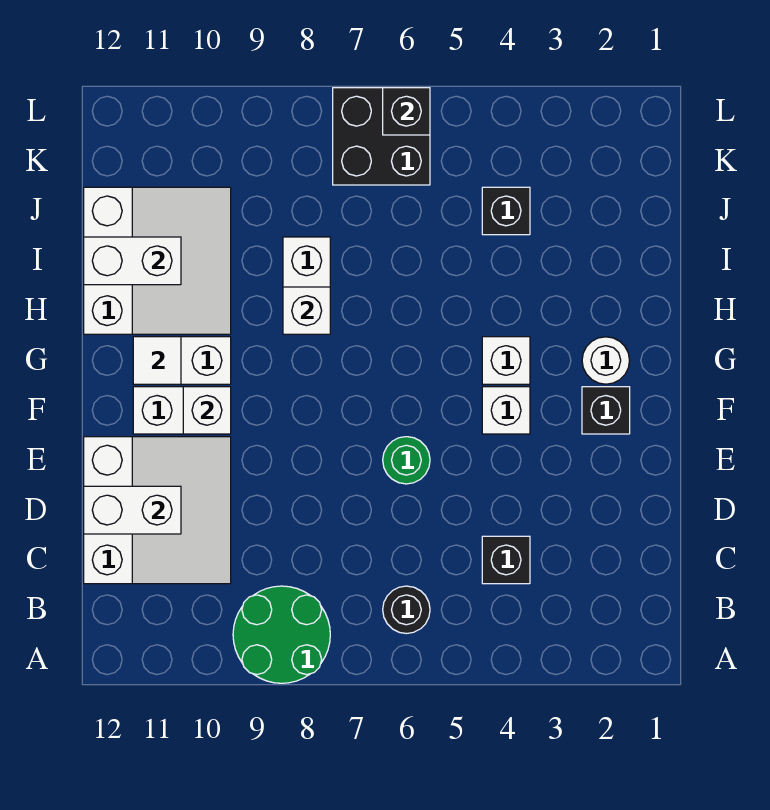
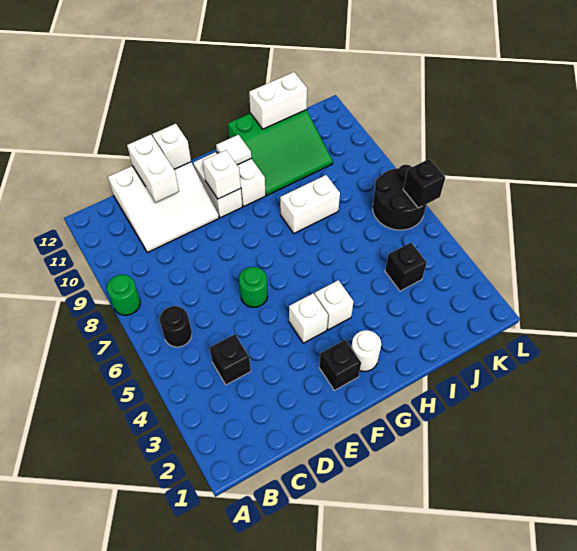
green round brick A8:B9 level 1 -> green round brick A8 level 1
white brick H8 level 2 -> white brick E12 level 2
white slope H10:J12 level 1 top 12 -> green slope H10:J12 level 1 top 12
white brick I11:I12 level 2 -> white brick I12:J12 level 2
black brick K6:L7 level 1 -> black round brick K6:L7 level 1

